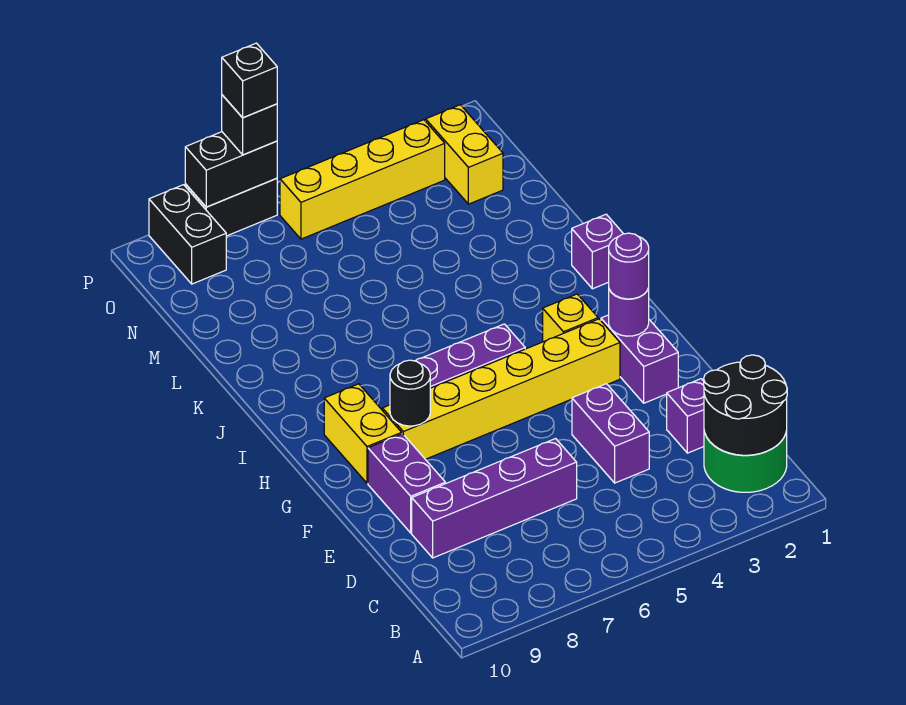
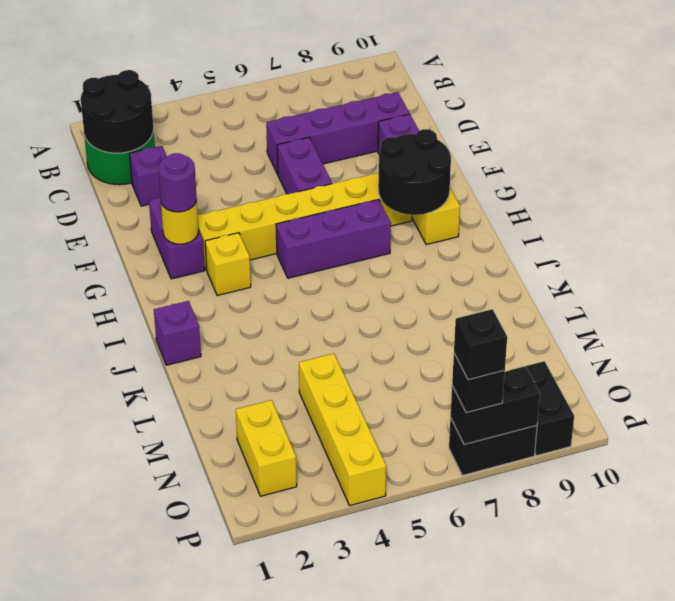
purple brick D4:E4 level 1 -> purple brick E6:F6 level 1
purple round brick G2 level 2 -> yellow round brick G2 level 2
black round brick G8 level 2 -> black round brick G8:H9 level 2
yellow brick O3:O6 level 1 -> yellow brick M4:P4 level 1

